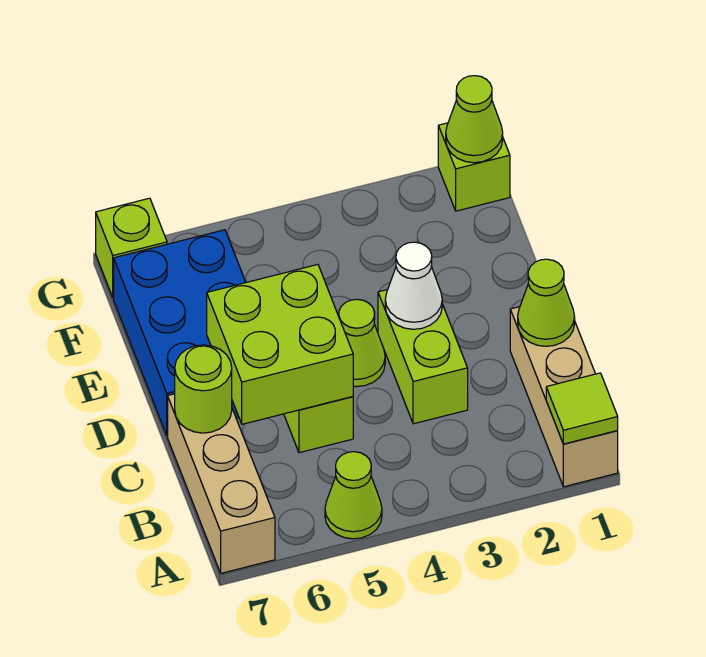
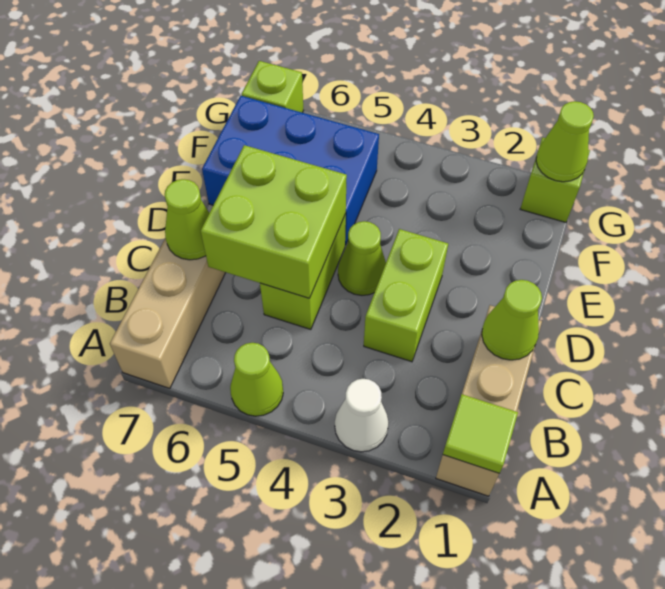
lime round brick C7 level 2 -> lime cone C7 level 2
white cone D3 level 2 -> white cone A3 level 1
blue brick D6:F7 level 1 -> blue brick E5:F7 level 1

